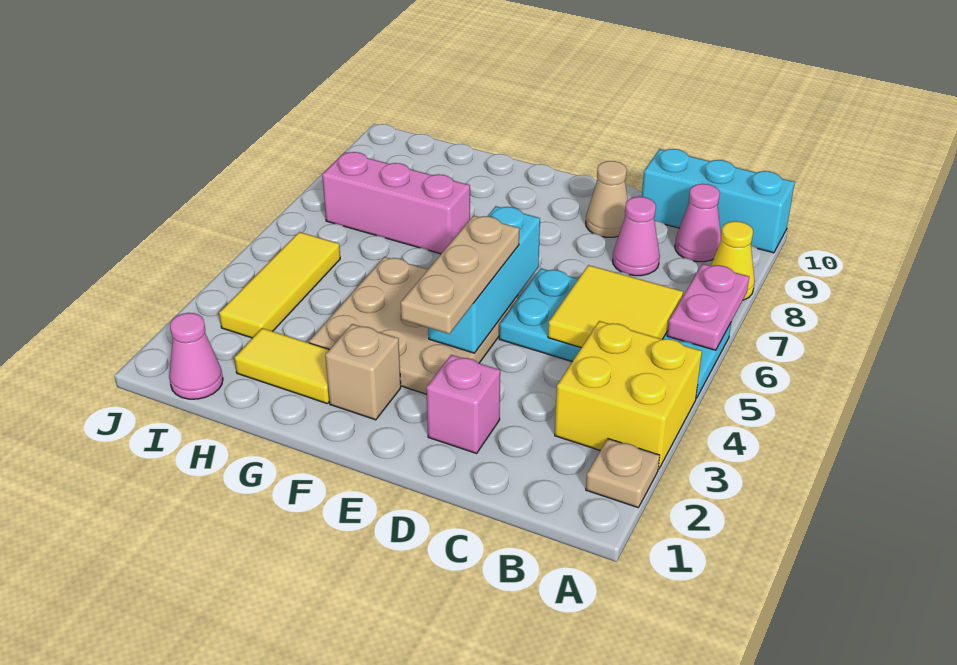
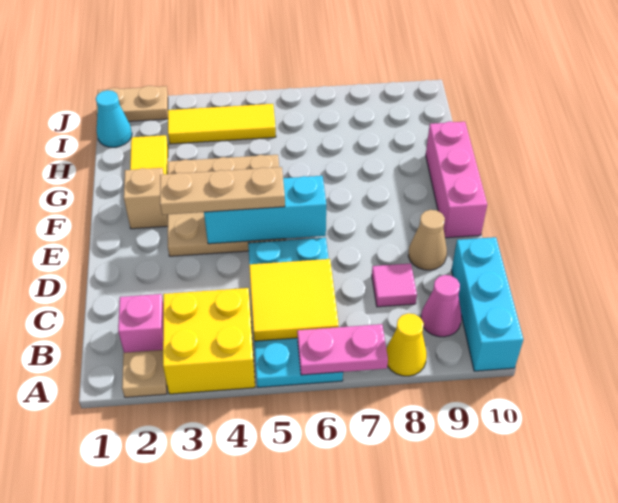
pink cone C8 level 1 -> pink tile C8 level 1
pink brick D2 level 1 -> pink brick B2 level 1
pink brick G7:I7 level 1 -> pink brick E10:G10 level 1
pink cone I1 level 1 -> cyan cone I1 level 1
none -> tan plate J1:J2 level 1

